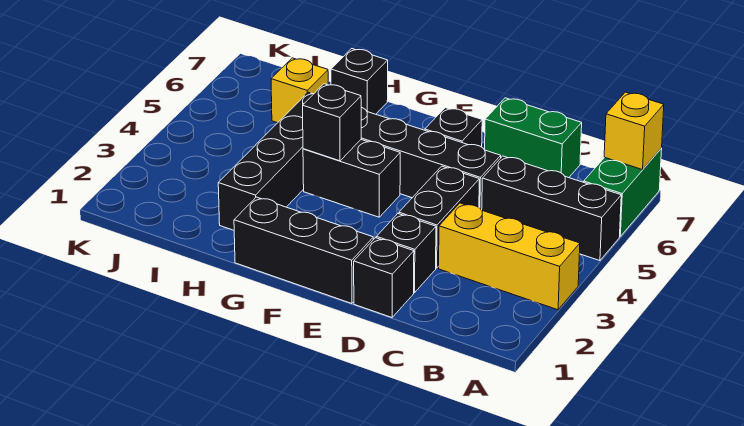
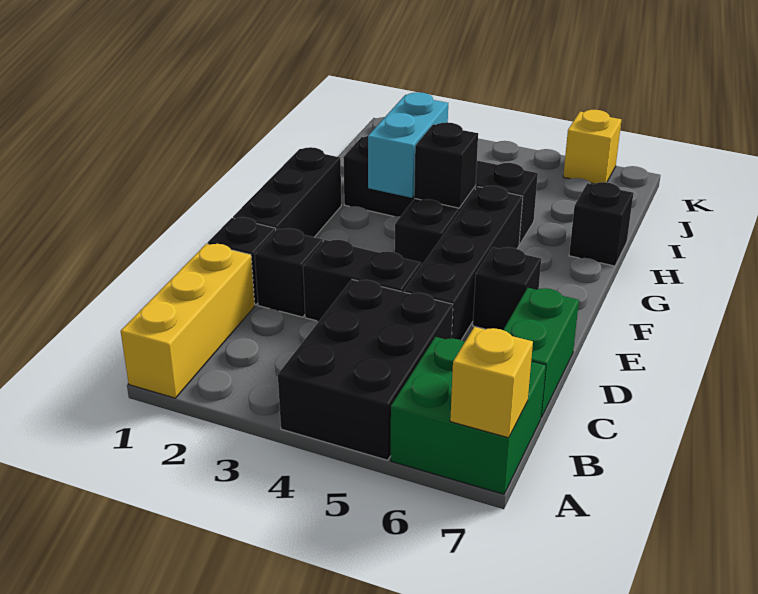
yellow brick A3:C3 level 1 -> yellow brick A1:C1 level 1
black brick A5:C5 level 1 -> black brick A4:C5 level 1
green brick A6:A7 level 1 -> green brick A6:B7 level 1
none -> cyan brick G3:H3 level 2
yellow brick I6 level 1 -> yellow brick K6 level 1

